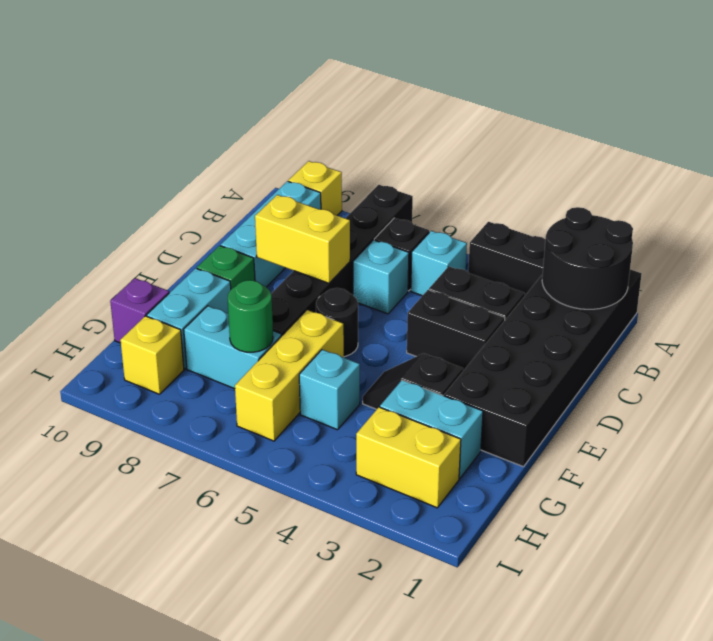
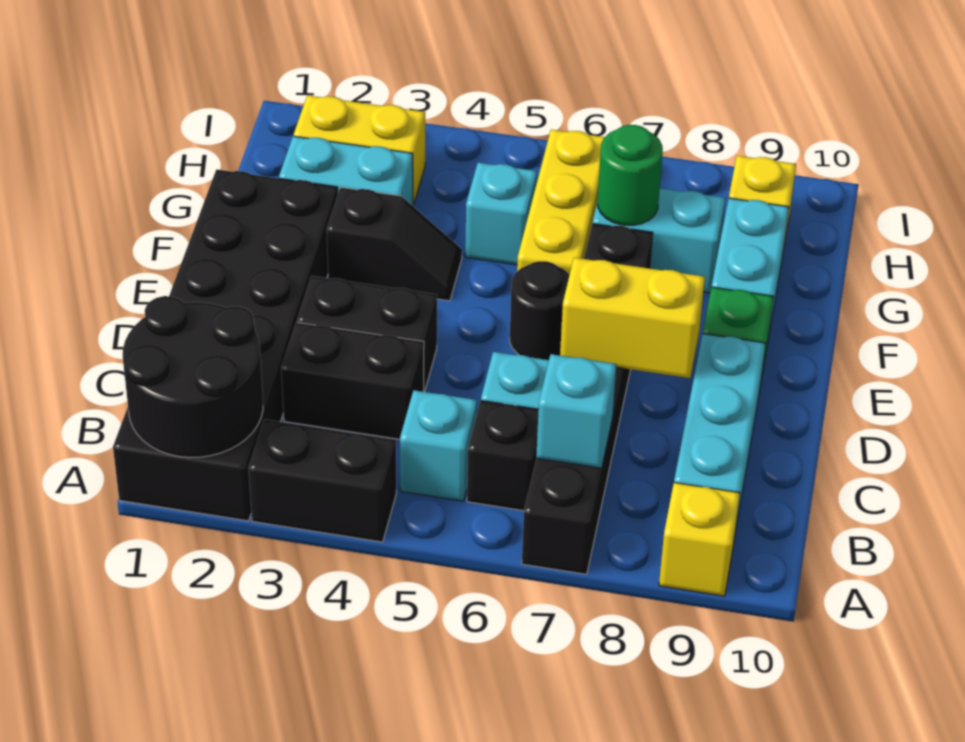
none -> cyan brick B7 level 2
purple brick G10 level 1 -> none

